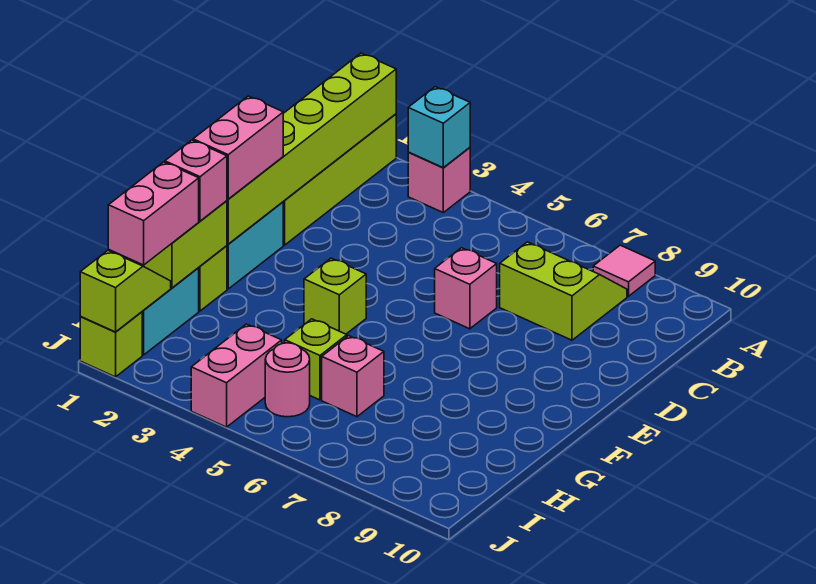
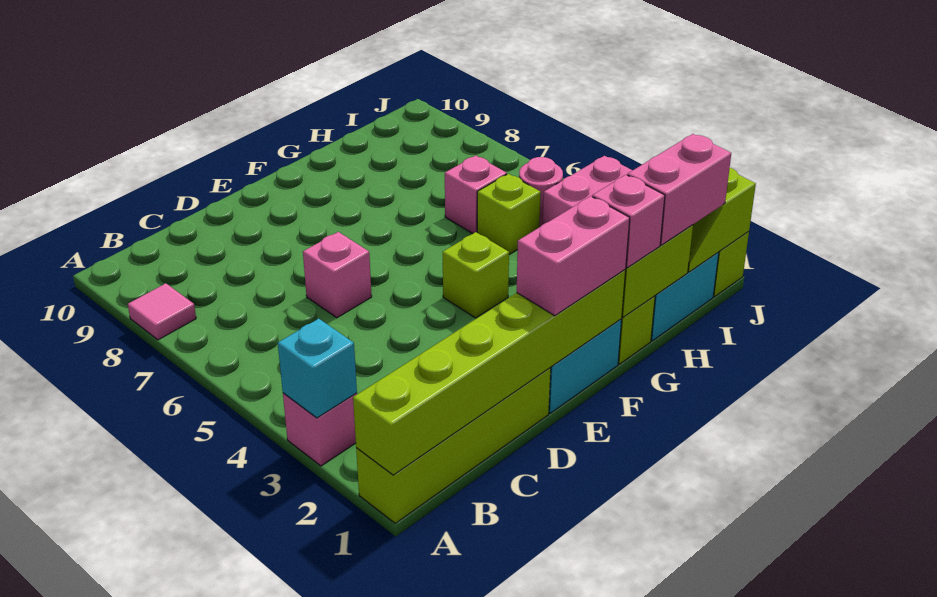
lime slope B7:C8 level 1 top C -> none

